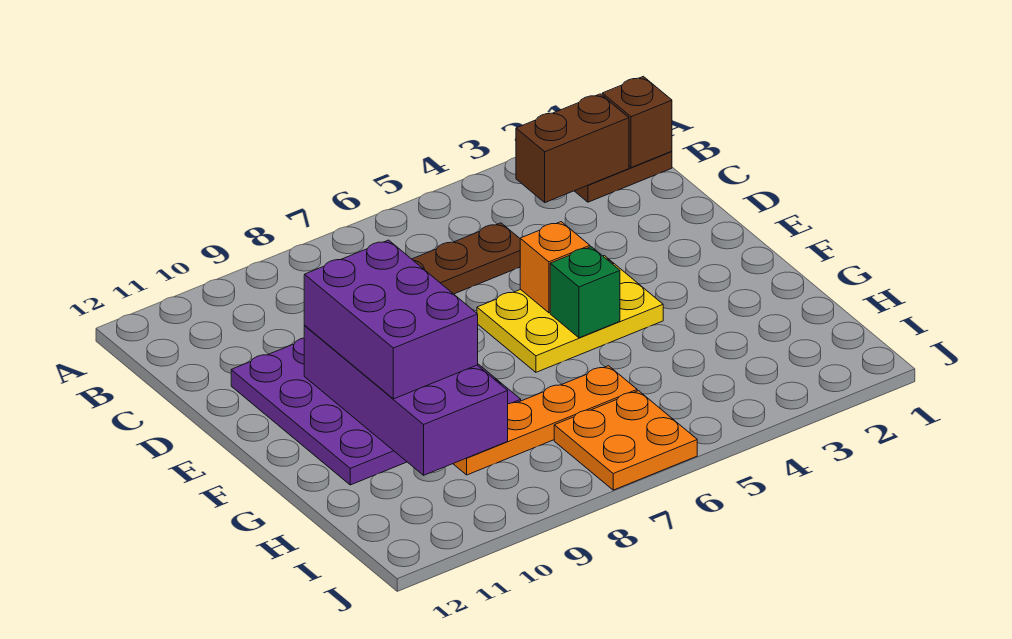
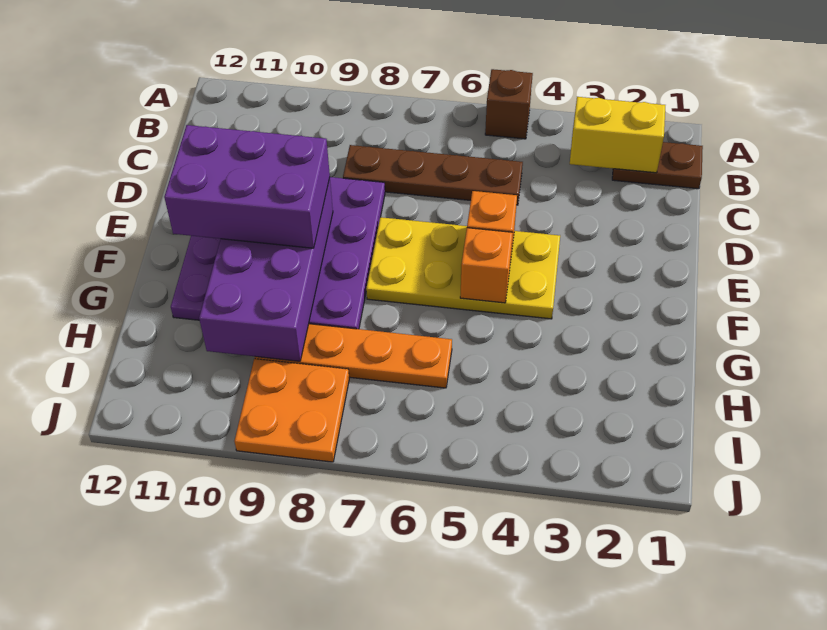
brown brick B1 level 2 -> brown brick A5 level 1
brown brick B2:B3 level 2 -> yellow brick B2:B3 level 2
yellow plate E4:F6 level 1 -> yellow plate E4:F7 level 1
purple brick E9:G10 level 3 -> purple brick E9:F11 level 3
green brick F5 level 2 -> orange brick F5 level 2
orange plate I6:J7 level 1 -> orange plate I8:J9 level 1

